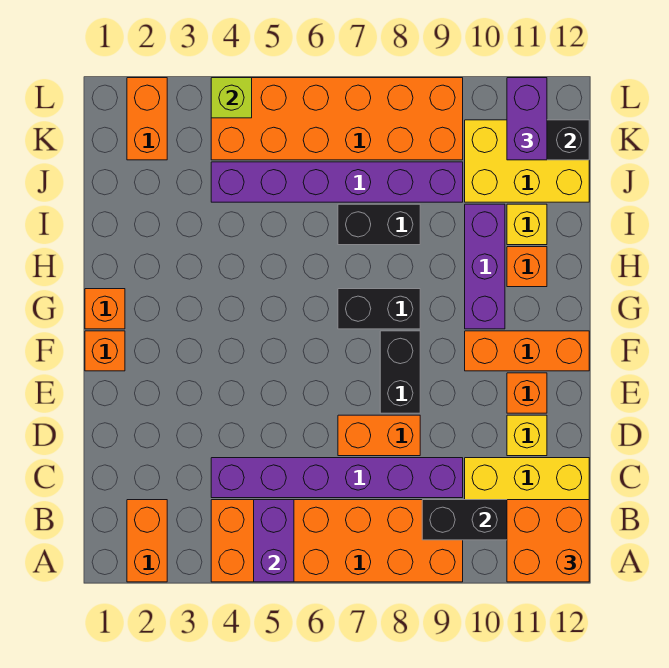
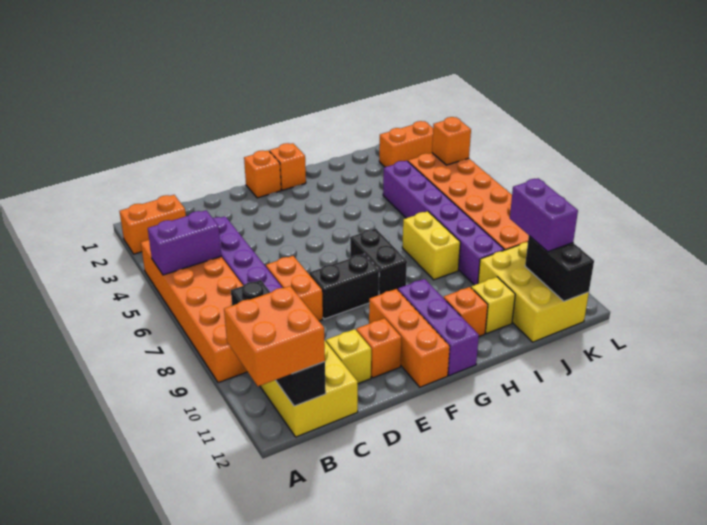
purple brick G10:I10 level 1 -> purple brick G10:G12 level 1
black brick I7:I8 level 1 -> yellow brick I7:I8 level 1
purple brick K11:L11 level 3 -> purple brick K10:K11 level 3
lime brick L4 level 2 -> orange brick L4 level 2

